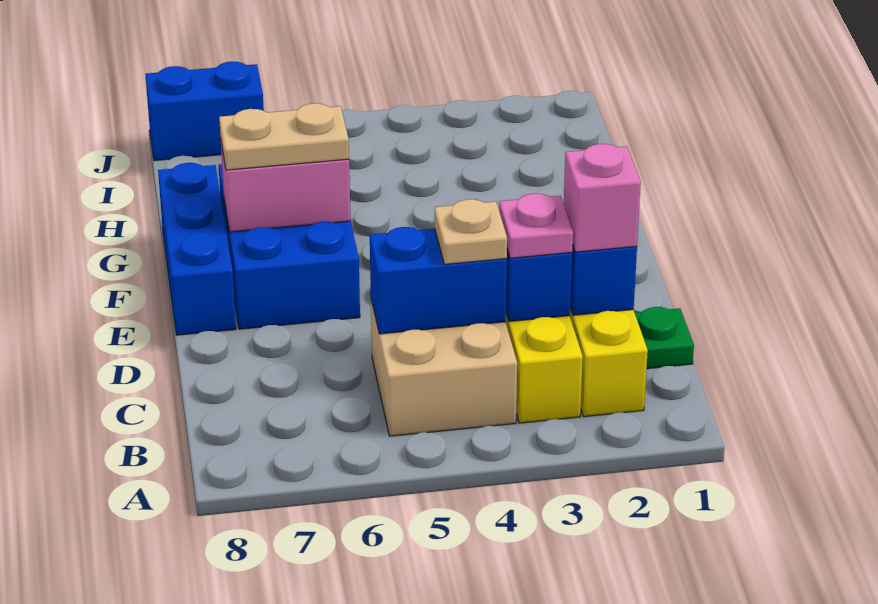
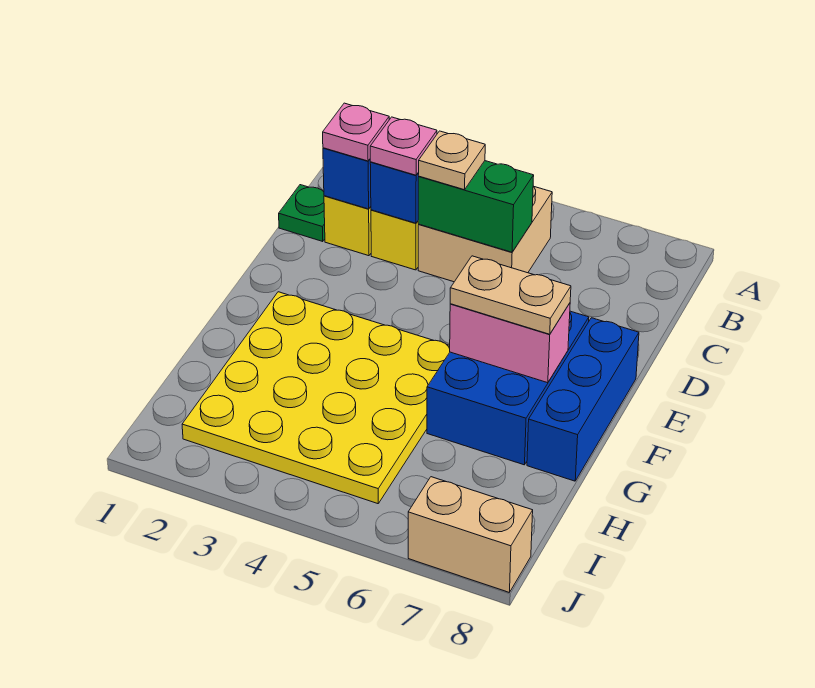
pink brick C2 level 3 -> pink plate C2 level 3
blue brick C4:C5 level 2 -> green brick C4:C5 level 2
none -> yellow plate F2:I5 level 1
blue brick J7:J8 level 1 -> tan brick J7:J8 level 1

